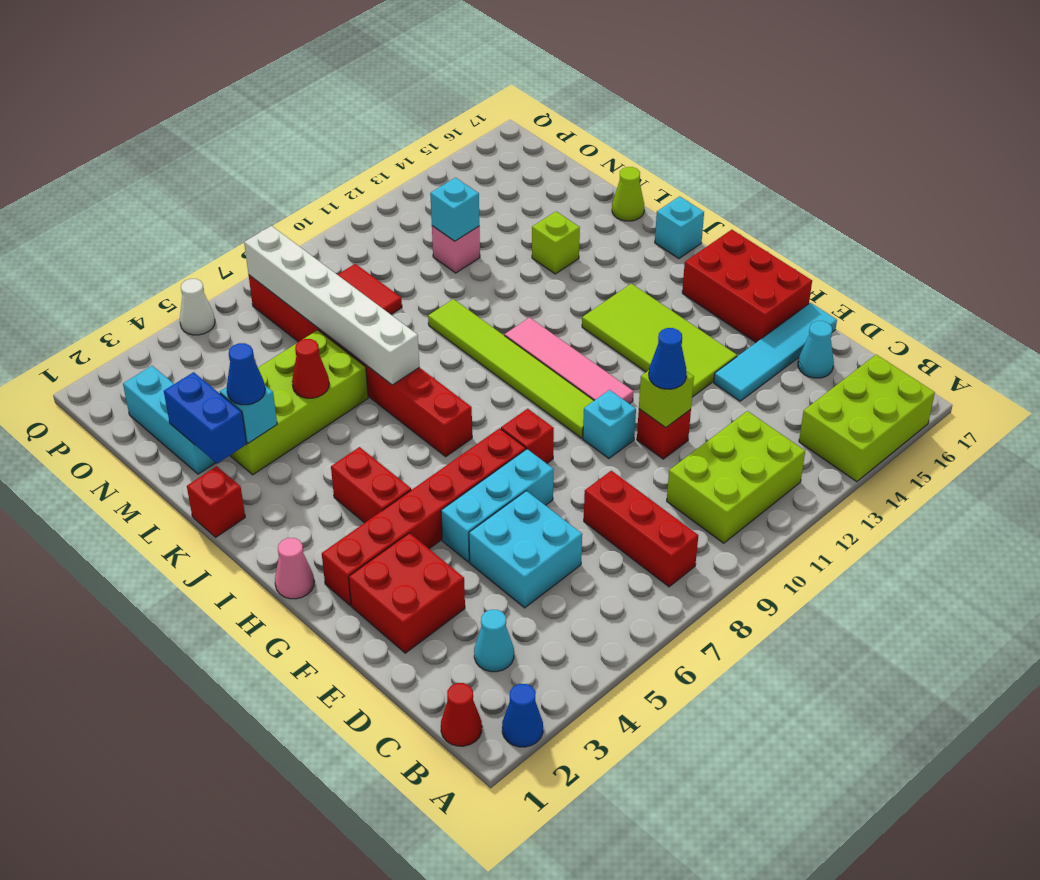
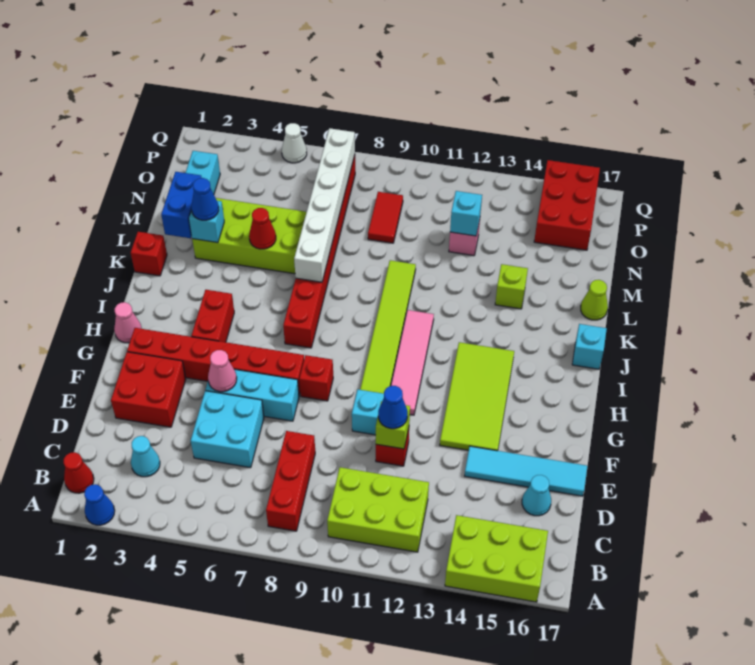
none -> pink cone F5 level 2
red brick F16:H17 level 1 -> red brick O15:Q16 level 1

